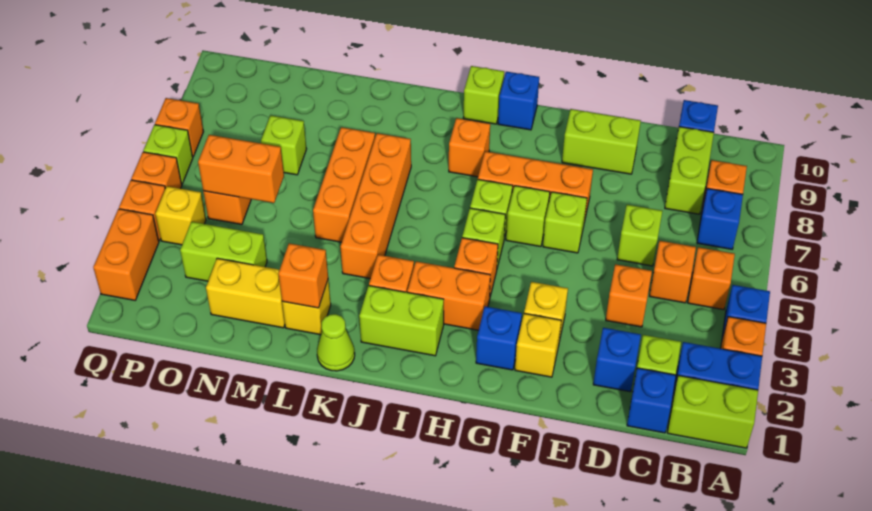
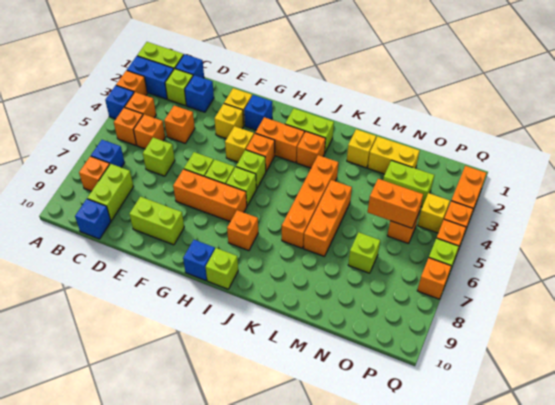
none -> yellow brick G4 level 1
lime cone K1 level 1 -> none
orange brick L2 level 2 -> orange brick B4 level 1

